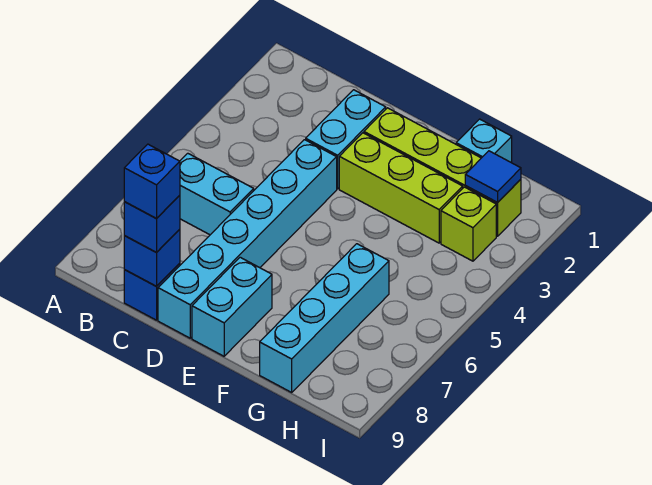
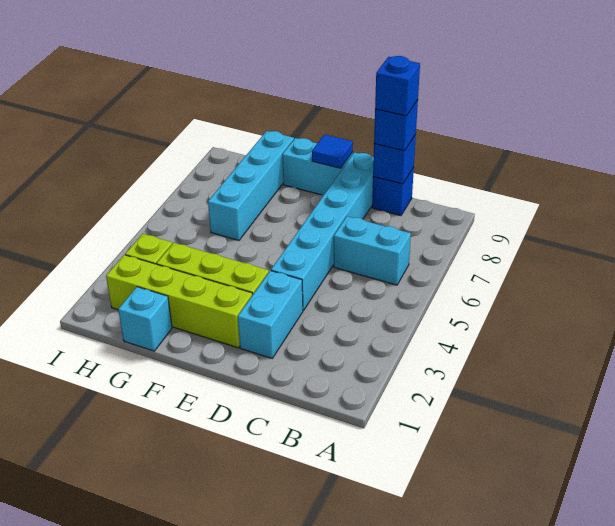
cyan brick E8:E9 level 1 -> cyan brick E9:F9 level 1
blue tile H2 level 2 -> blue tile E9 level 2

